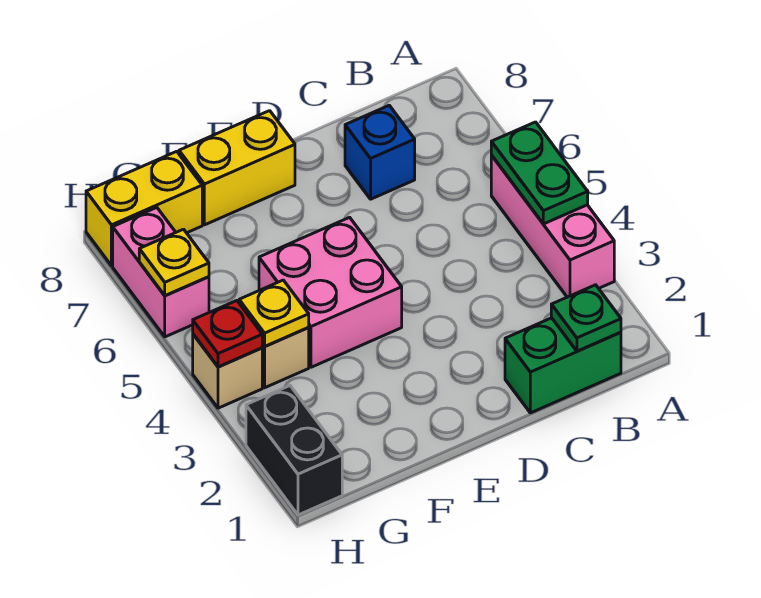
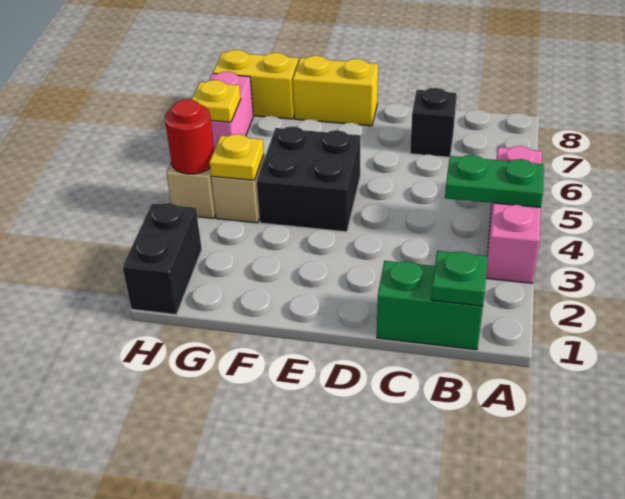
green plate A4:A5 level 2 -> green plate A4:B4 level 2
blue brick C7 level 1 -> black brick C7 level 1
pink brick E4:F5 level 1 -> black brick E4:F5 level 1
red plate H4 level 2 -> red round brick H4 level 2

